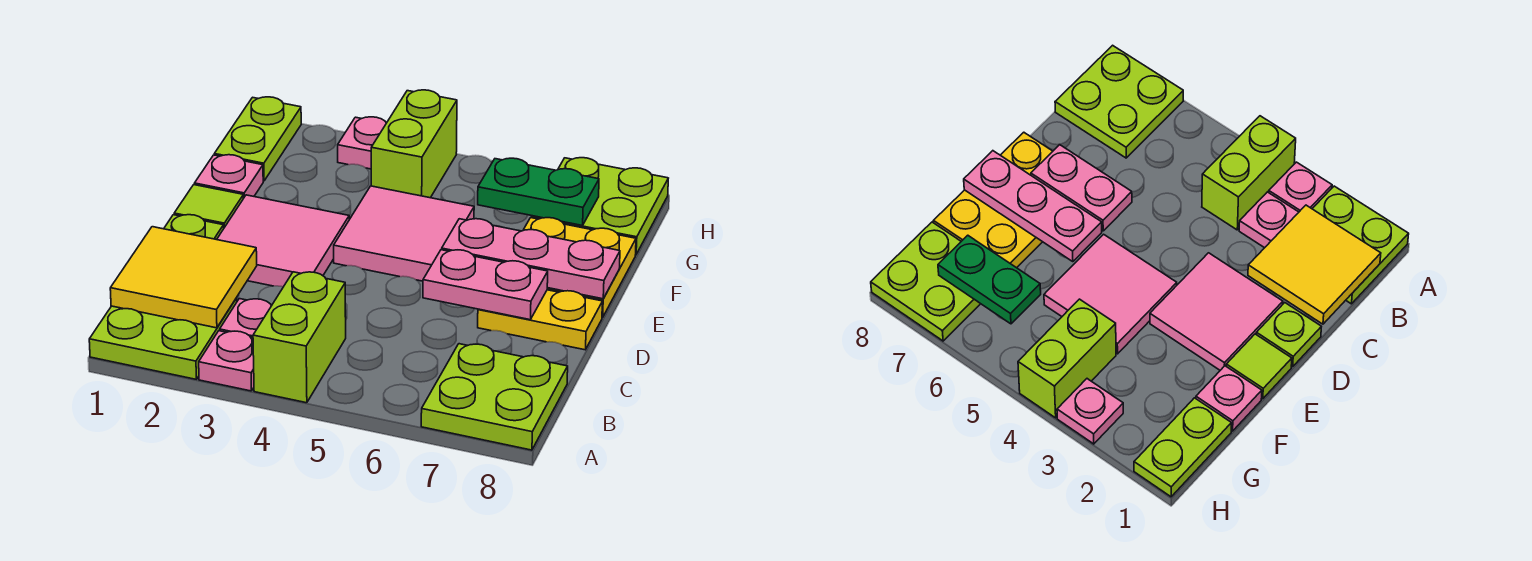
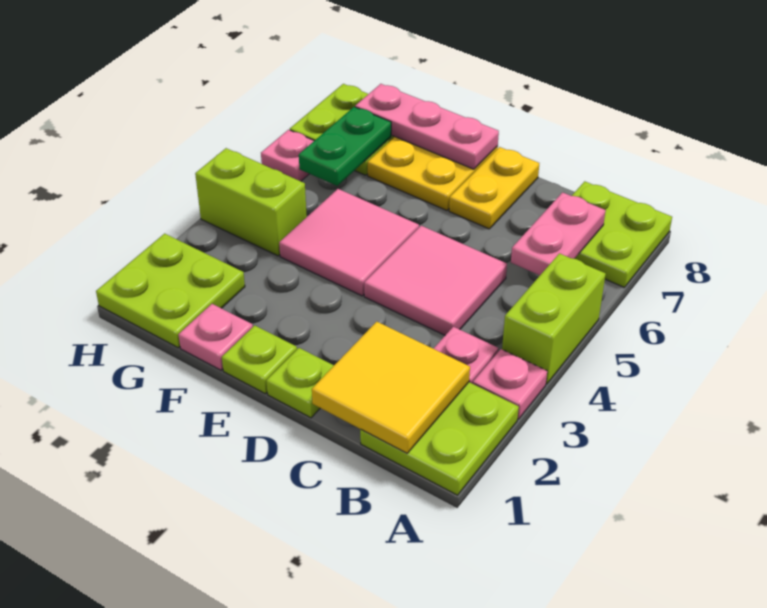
lime brick A4:B4 level 1 -> lime brick A4:A5 level 1
pink tile D2:E3 level 1 -> pink tile C4:D5 level 1
pink plate D6:D7 level 2 -> pink plate B6:B7 level 2
lime tile E1 level 1 -> lime plate E1 level 1
pink plate E6:E8 level 2 -> pink plate E8:G8 level 2
lime plate G1:H1 level 1 -> lime plate G1:H2 level 1
pink plate H3 level 1 -> pink plate H6 level 1

